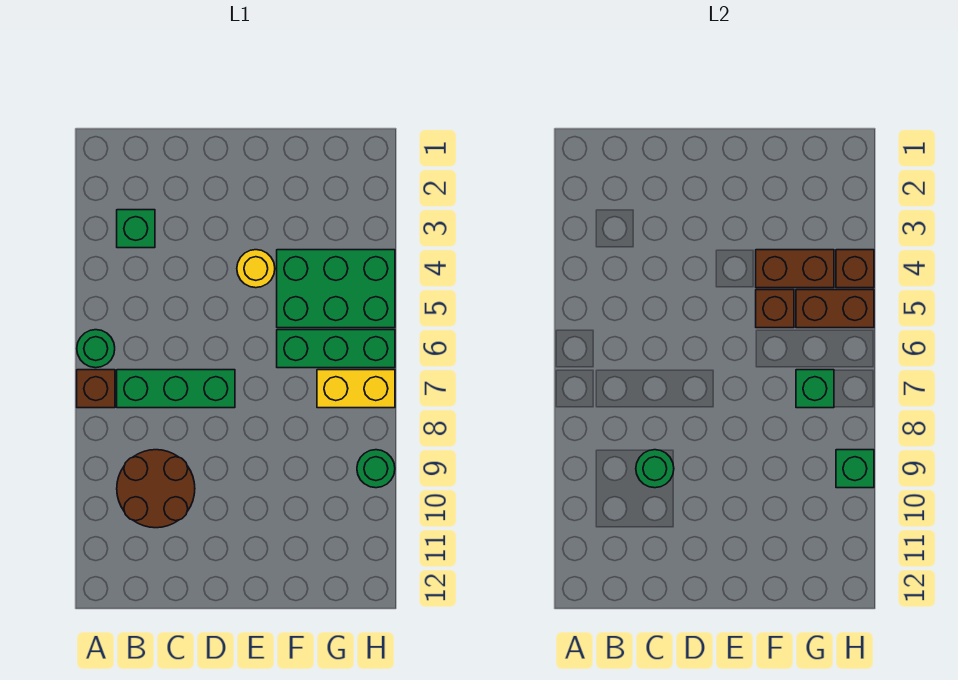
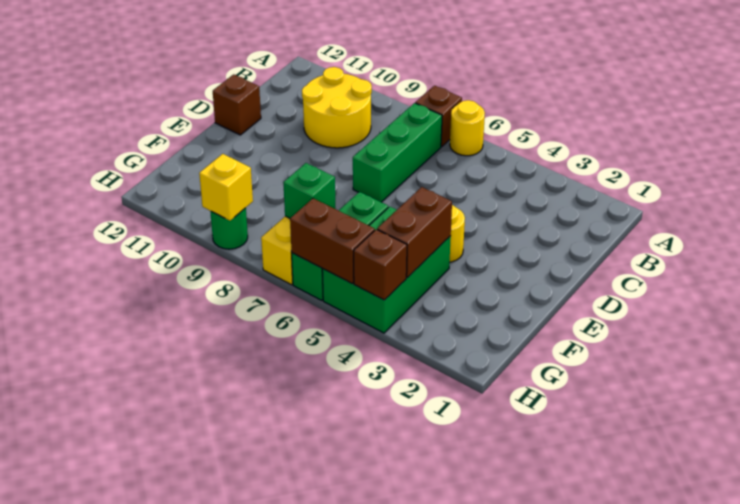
green round brick A6 level 1 -> yellow round brick A6 level 1
green brick B3 level 1 -> none
brown round brick B9:C10 level 1 -> yellow round brick B9:C10 level 1
green round brick C9 level 2 -> none
brown brick F5 level 2 -> brown brick D12 level 1
brown brick G5:H5 level 2 -> brown brick H5:H6 level 2
green brick H9 level 2 -> yellow brick H9 level 2

